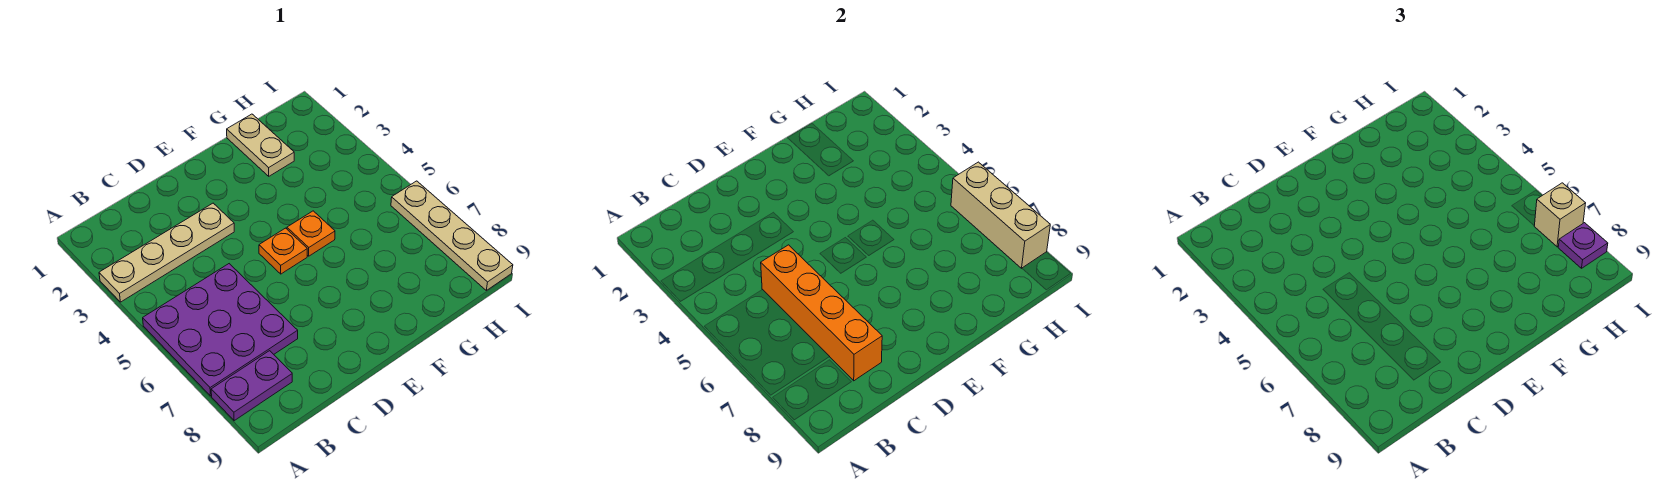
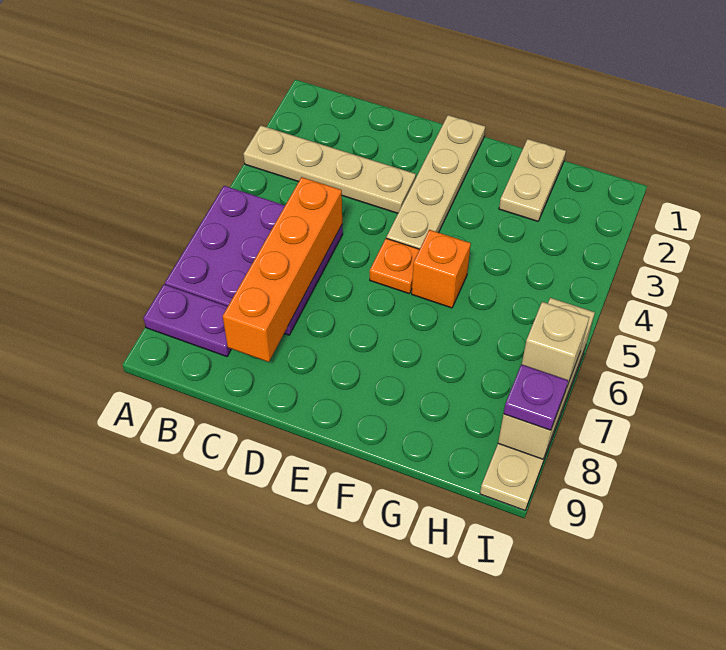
none -> tan plate E1:E4 level 1
orange plate F5 level 1 -> orange brick F5 level 1

